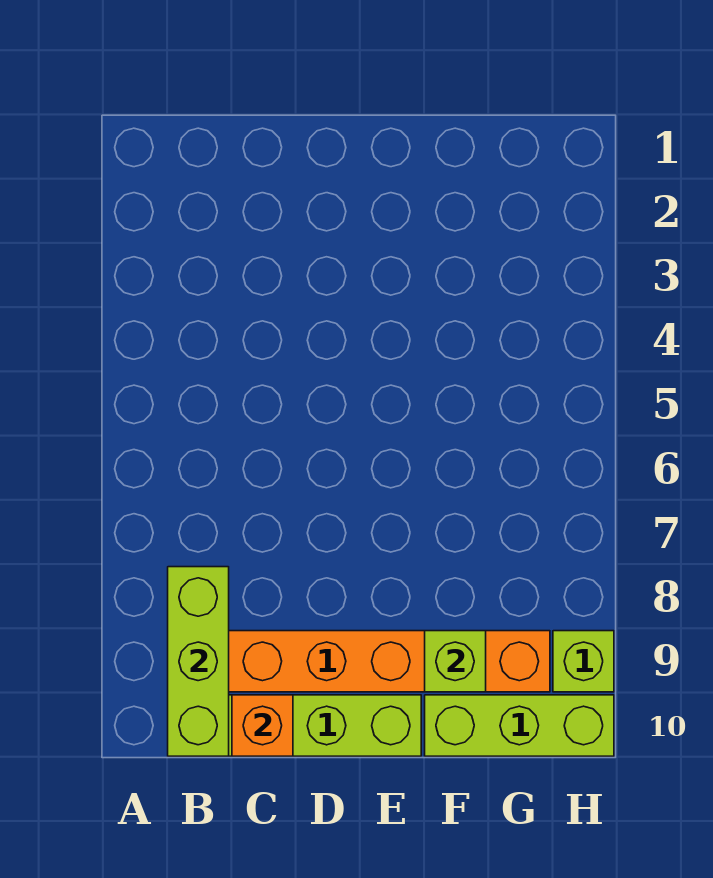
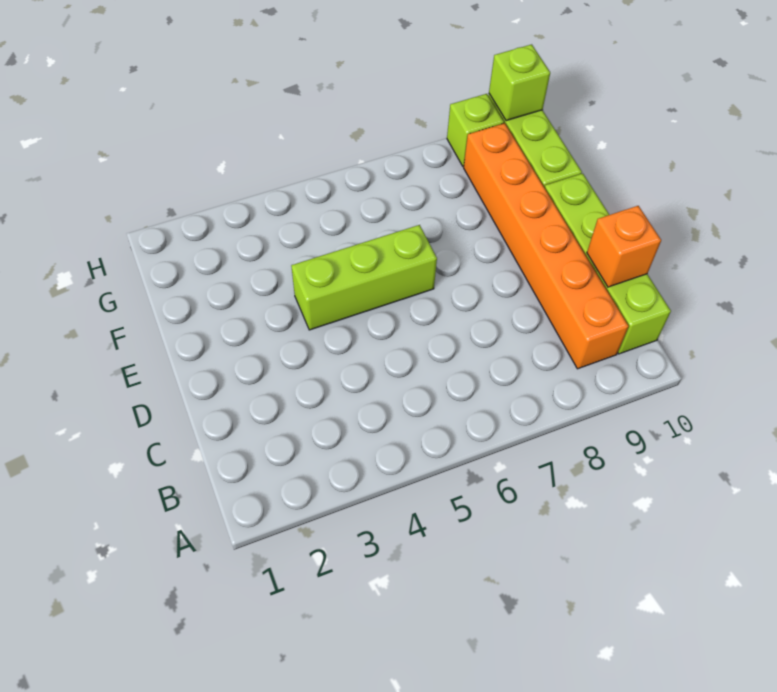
lime brick B8:B10 level 2 -> lime brick E4:E6 level 1
lime brick F9 level 2 -> lime brick H10 level 2

